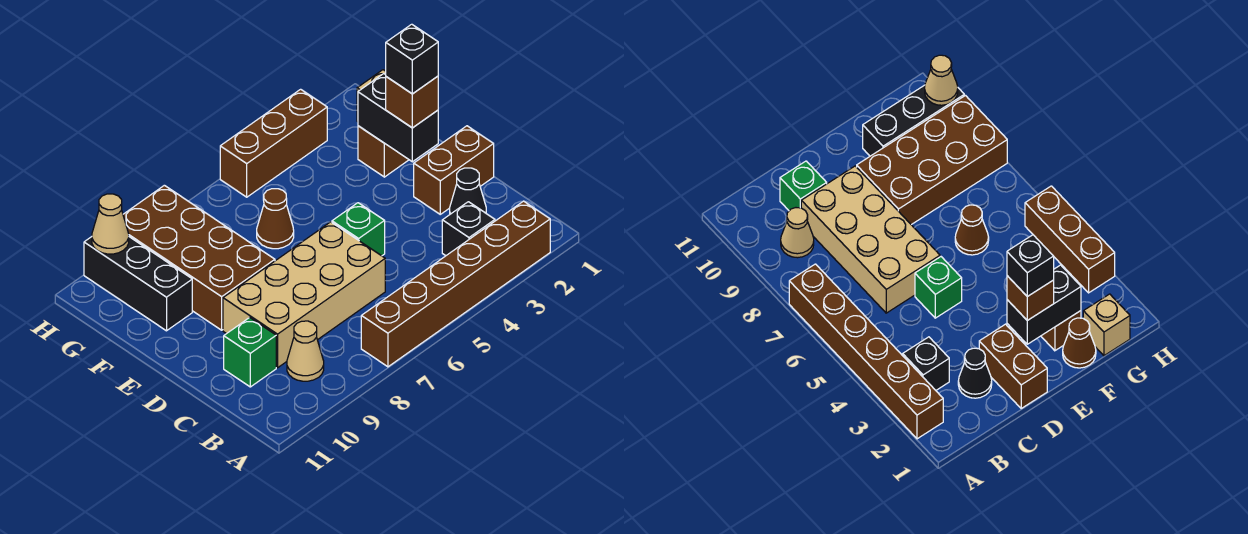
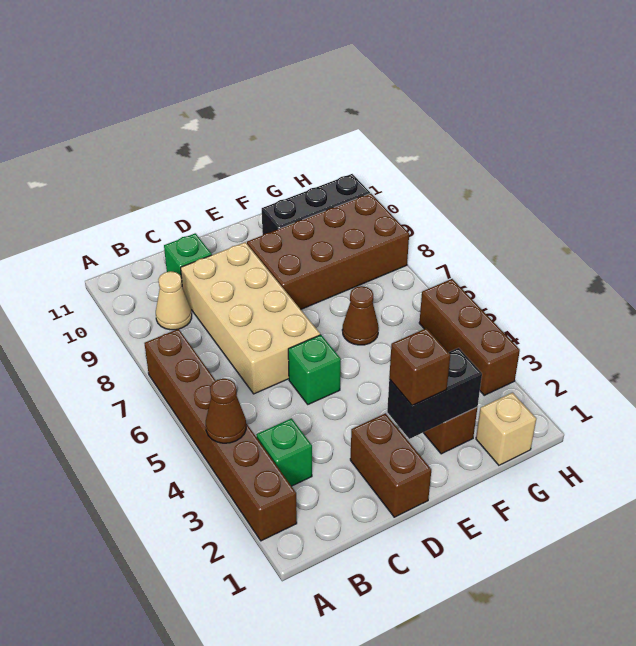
black brick B3 level 1 -> green brick B3 level 1
black cone C2 level 1 -> none
black brick E2 level 4 -> none
brown cone F1 level 1 -> brown cone A4 level 2
tan cone H10 level 2 -> none

